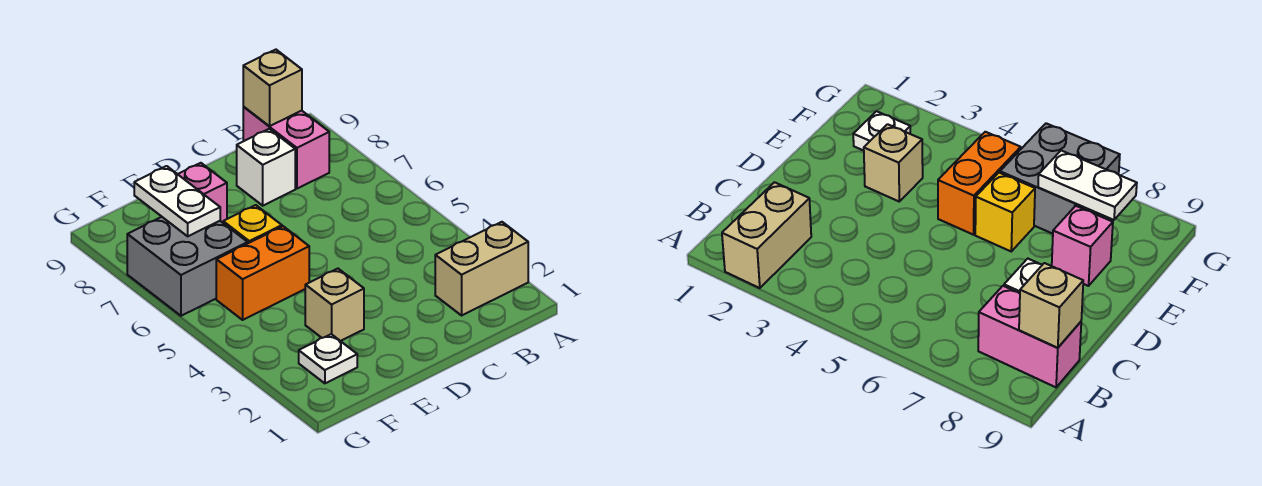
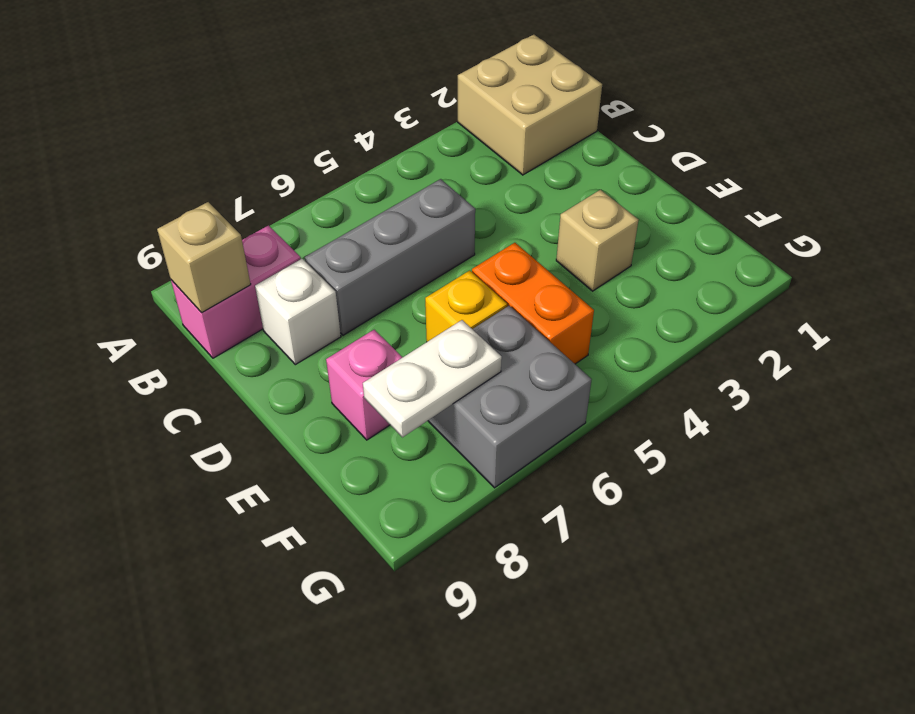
tan brick A2:B2 level 1 -> tan brick A1:B2 level 1
none -> grey brick C5:C7 level 1
white plate F2 level 1 -> none

